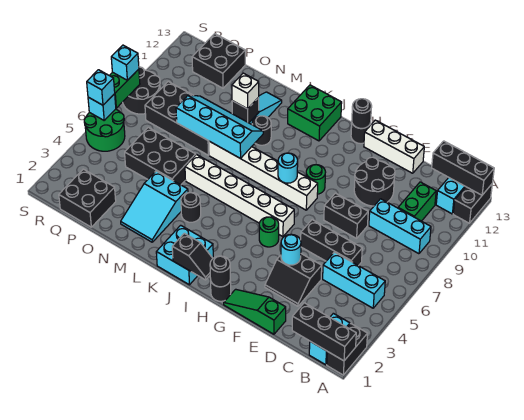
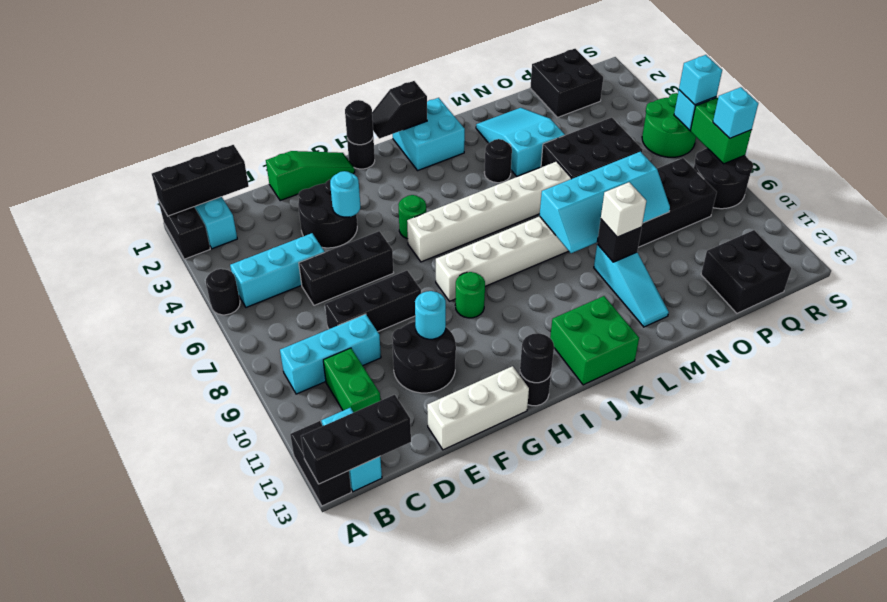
black slope E3:F4 level 1 top 4 -> black round brick E3:F4 level 1
black brick E8:F8 level 1 -> black brick D8:F8 level 1
cyan round brick I8 level 2 -> cyan round brick F10 level 2
black round brick L10 level 1 -> black round brick A5 level 1

